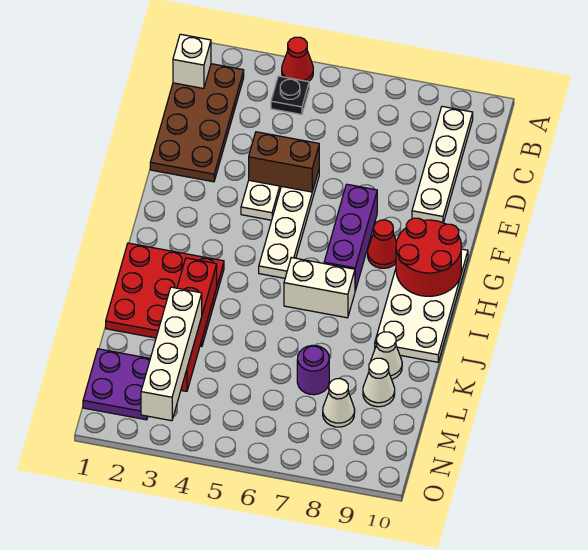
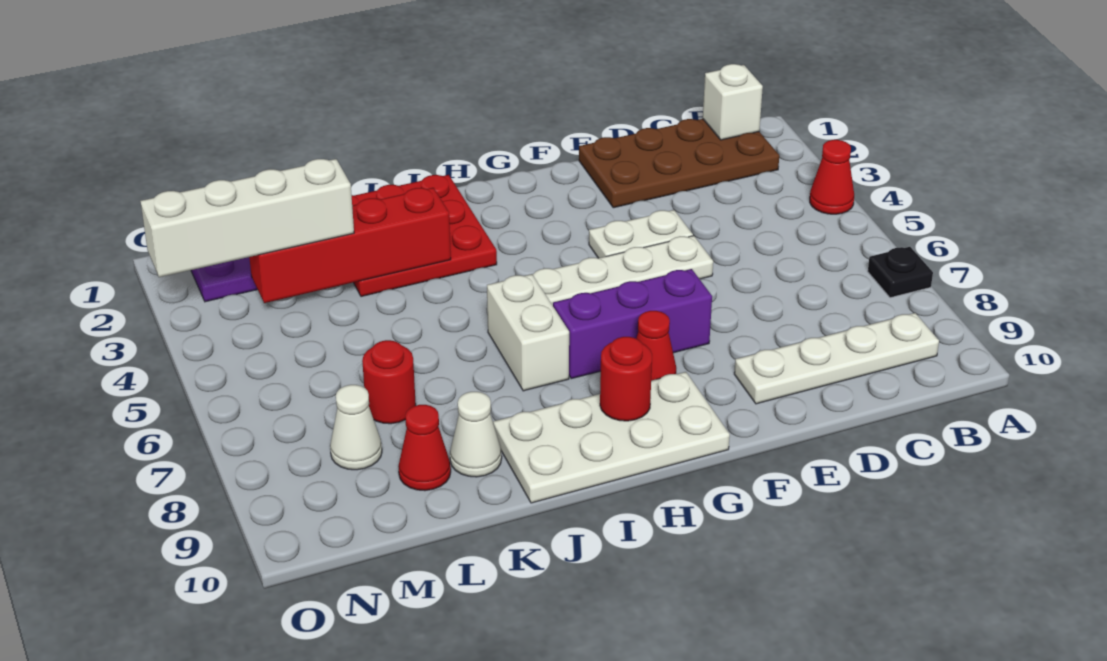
black plate B4 level 1 -> black plate A7 level 1
brown brick E4:E5 level 2 -> none
red round brick G9:H10 level 2 -> red round brick H9 level 2
purple round brick L7 level 1 -> red round brick L7 level 1
white cone L9 level 1 -> red cone L9 level 1

